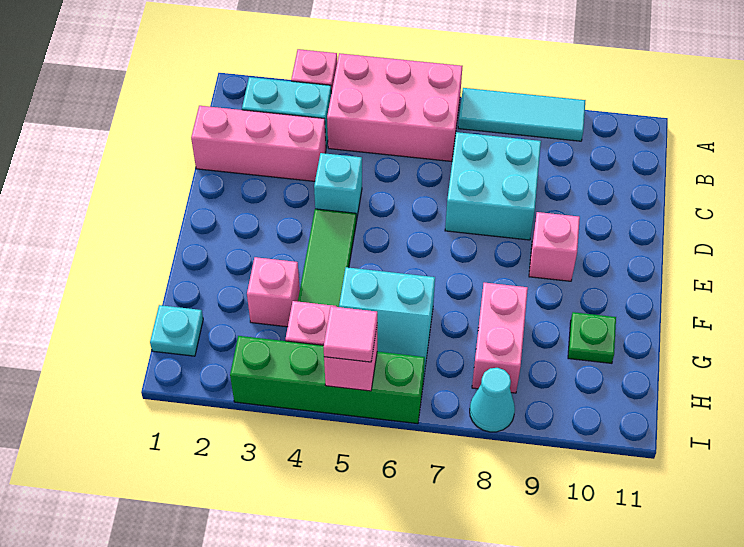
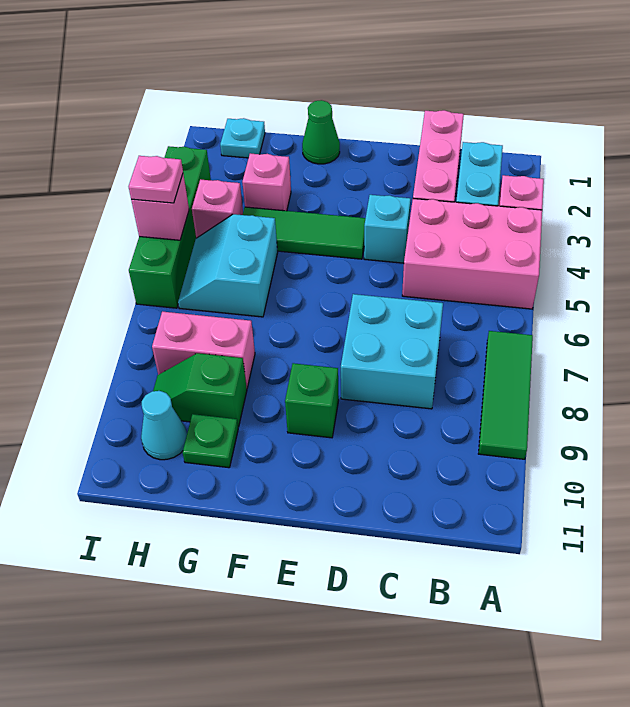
pink brick A4:B6 level 1 -> pink brick A4:C5 level 1
cyan tile A7:A9 level 1 -> green tile A7:A9 level 1
pink brick E9 level 1 -> green brick E9 level 1
none -> green cone F1 level 1
none -> green slope G9:H9 level 1 top G
pink tile I5 level 3 -> pink plate I5 level 3
cyan cone I8 level 1 -> cyan cone H10 level 1

